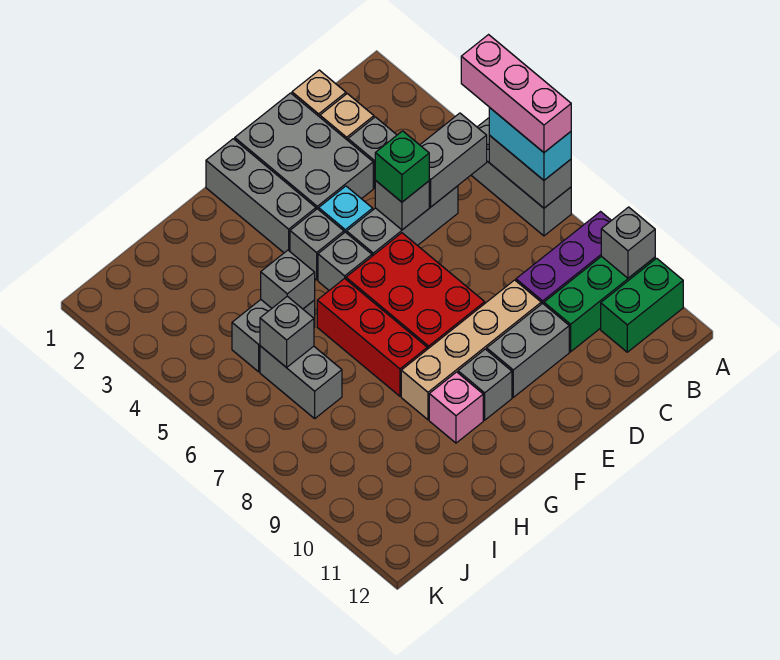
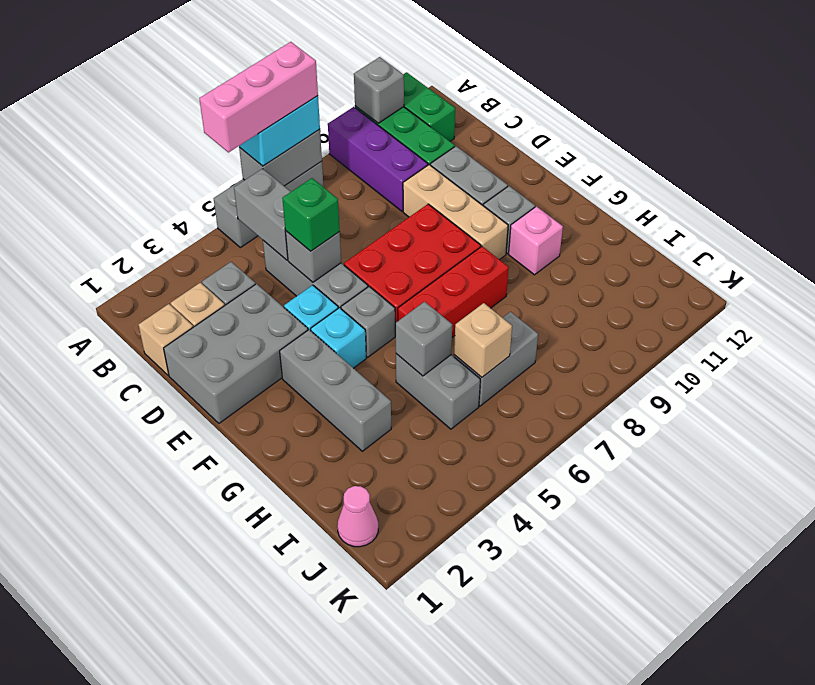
tan brick D9:G9 level 1 -> tan brick D9:F9 level 1
grey brick F1:F3 level 1 -> grey brick F3:H3 level 1
grey brick F4 level 1 -> cyan brick F4 level 1
grey brick I6 level 2 -> tan brick I6 level 2
none -> pink cone J1 level 1

